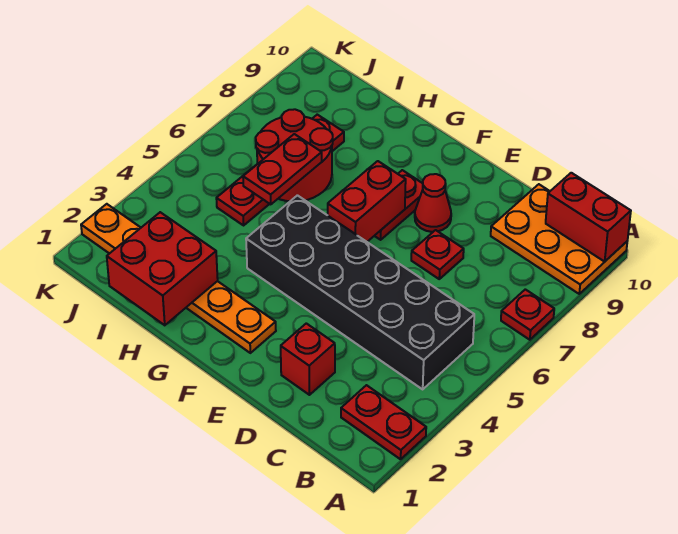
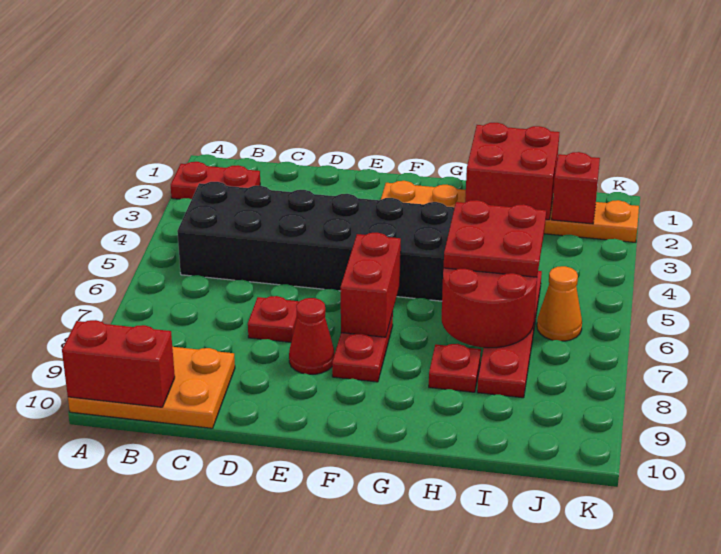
red plate A7 level 1 -> red plate H8 level 1
red brick D2 level 1 -> red brick J2 level 2
red plate H5:H6 level 3 -> red plate H5:I6 level 3
none -> orange cone J6 level 1

